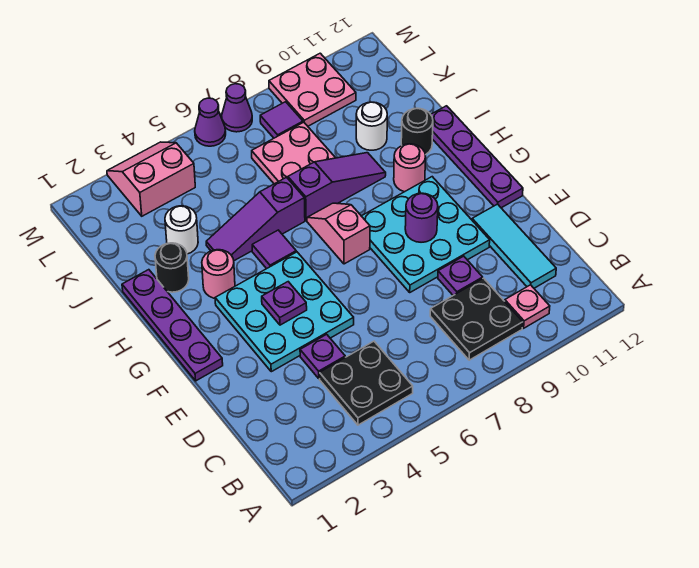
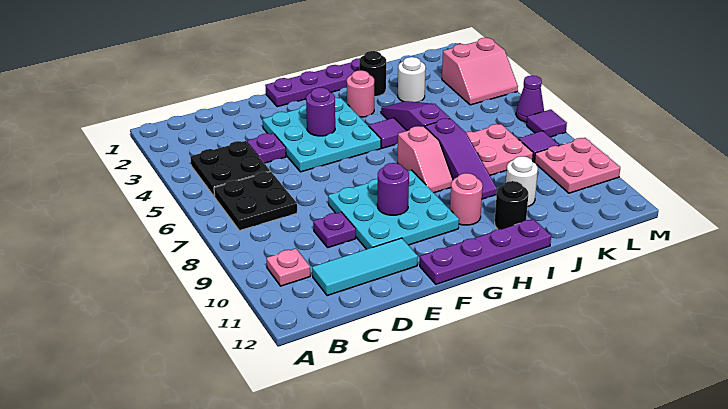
black plate B8:C9 level 1 -> black plate B6:C7 level 1
purple plate F4 level 2 -> purple round brick F4 level 2
pink slope G7:H7 level 1 top G -> pink slope H7:H8 level 1 top 7
pink slope L3:M4 level 1 top L -> pink slope L3:M4 level 1 top 3
purple cone M7 level 1 -> purple tile M7 level 1

